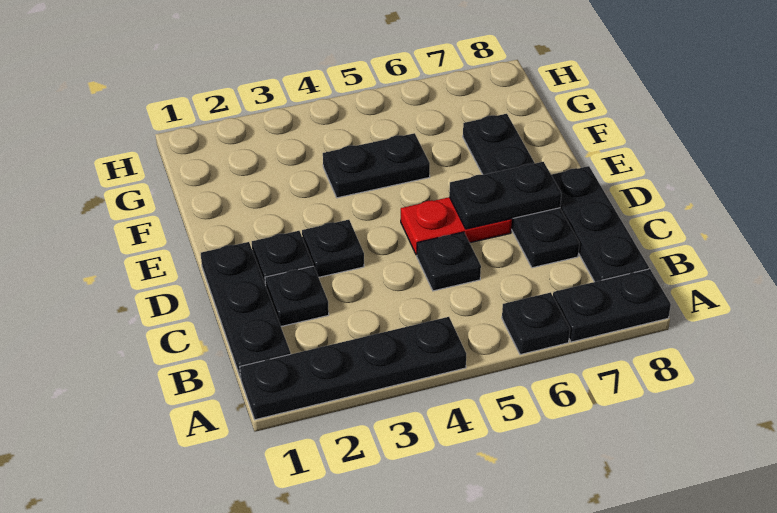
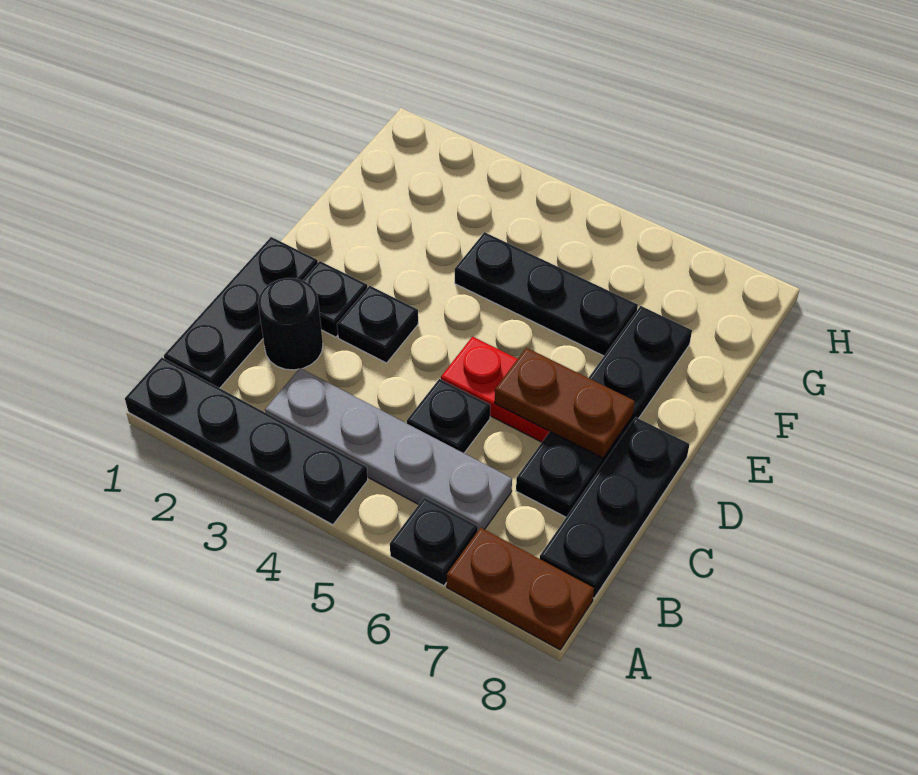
black plate A7:A8 level 1 -> brown plate A7:A8 level 1
none -> grey plate B3:B6 level 1
black plate C2 level 1 -> black round brick C2 level 1
black plate D6:D7 level 2 -> brown plate D6:D7 level 2
black plate F4:F5 level 1 -> black plate F4:F6 level 1

